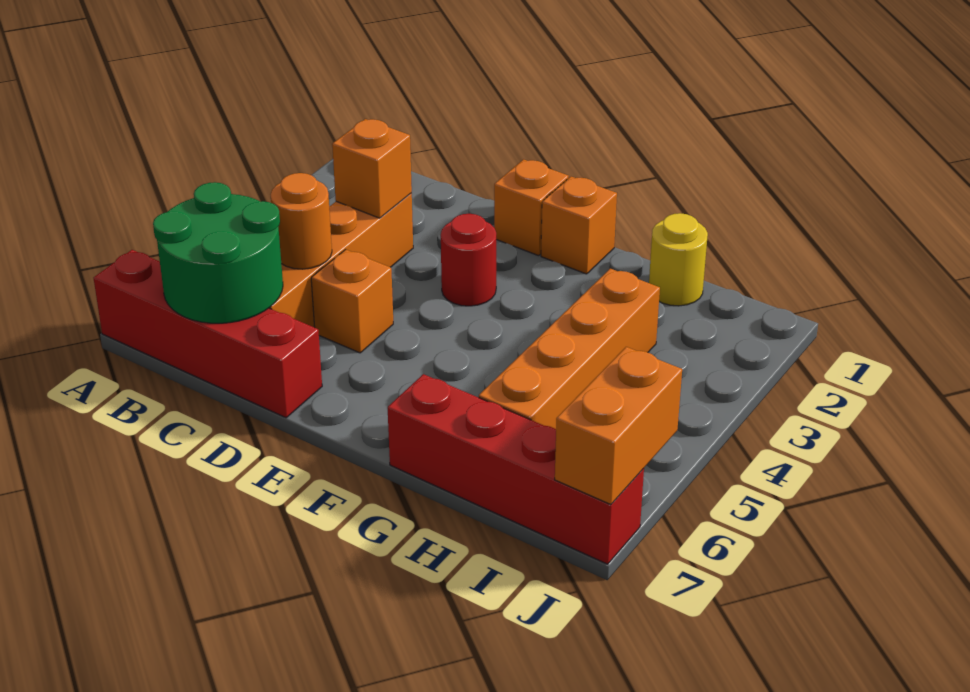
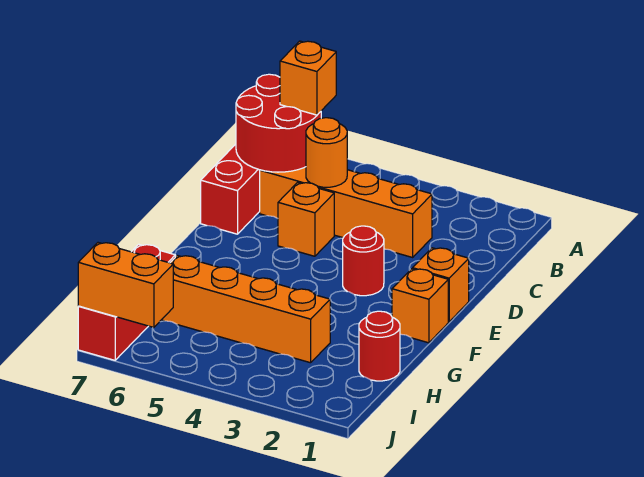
green round brick B6:C7 level 2 -> red round brick B6:C7 level 2
orange brick C3 level 2 -> orange brick B6 level 3
red brick G7:J7 level 1 -> red brick H7:J7 level 1
yellow round brick H1 level 1 -> red round brick H1 level 1

